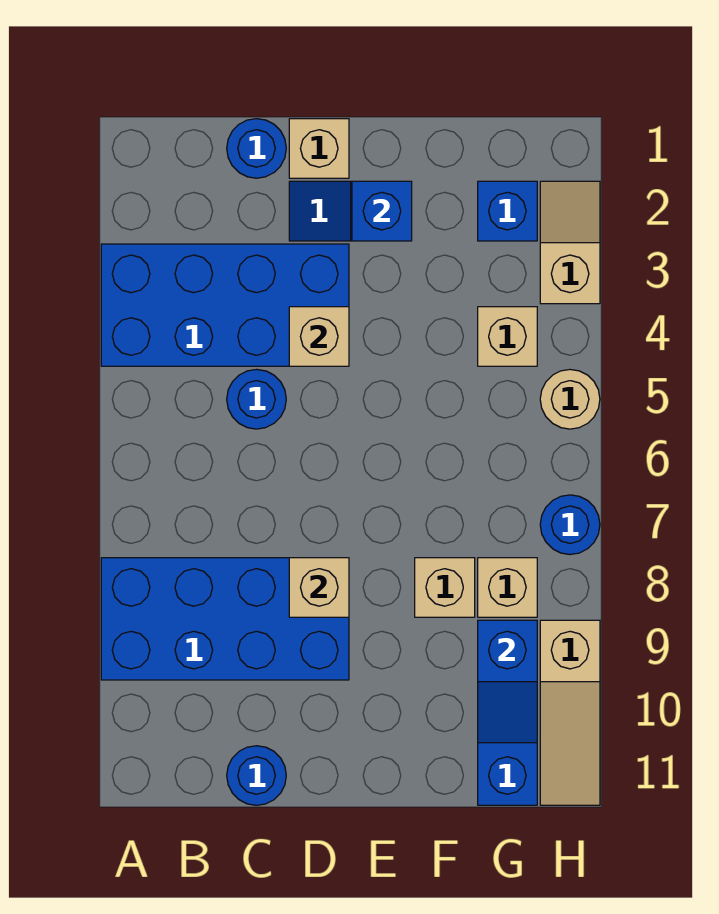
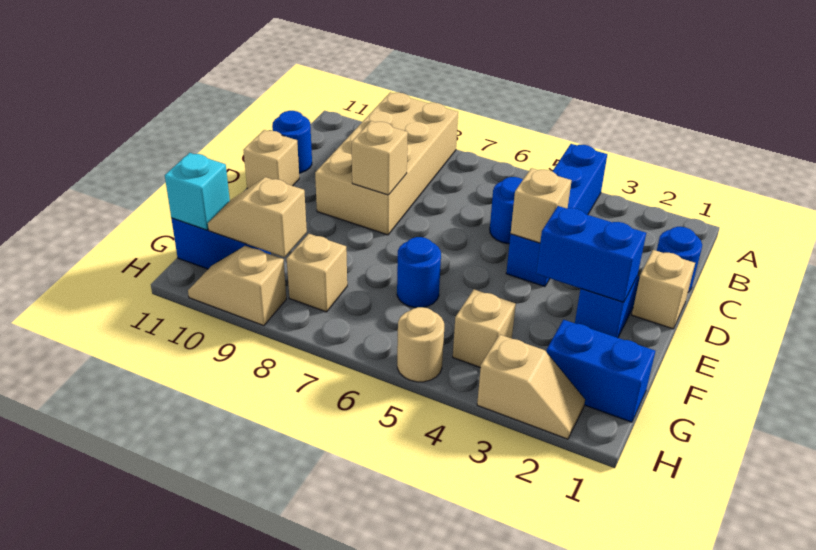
blue brick A3:D4 level 1 -> blue brick A4:D4 level 1
blue brick A8:D9 level 1 -> tan brick A8:D9 level 1
blue brick E2 level 2 -> blue brick E2:E3 level 2
tan brick F8 level 1 -> tan brick D11 level 1
blue brick G2 level 1 -> blue brick G1:G2 level 1
blue slope G9:G10 level 2 top 9 -> tan slope G9:G10 level 2 top 9
none -> cyan brick G11 level 2
blue round brick H7 level 1 -> blue round brick F6 level 1
tan slope H9:H11 level 1 top 9 -> tan slope H9:H10 level 1 top 9

